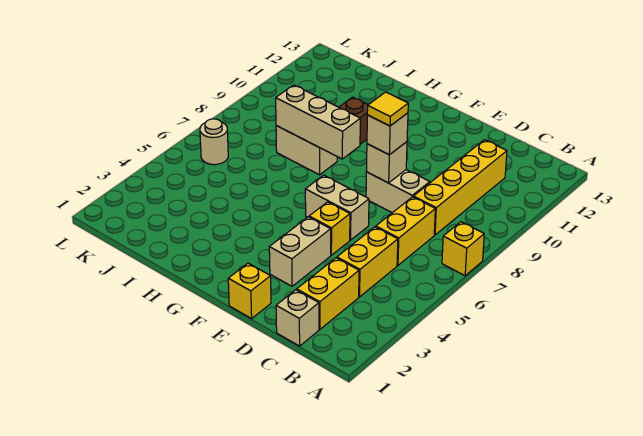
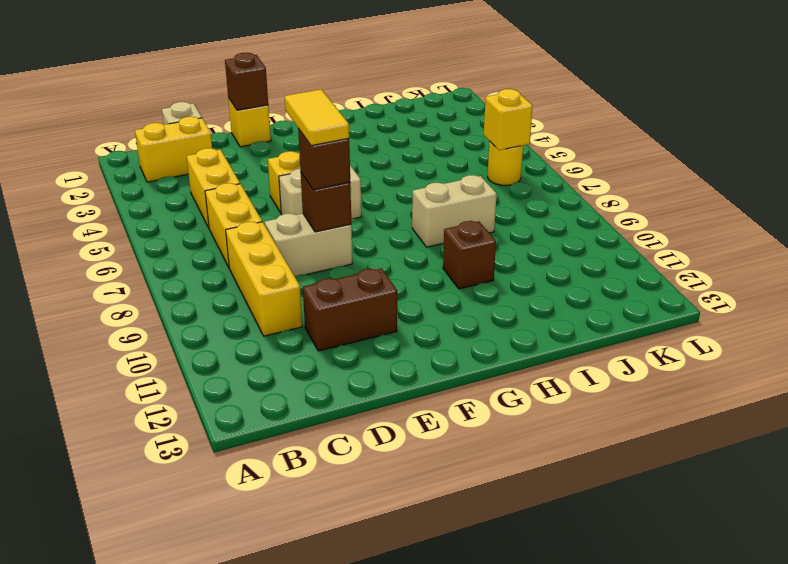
yellow brick A7 level 1 -> yellow brick K6 level 2
yellow brick C2:C3 level 1 -> yellow brick B2:C2 level 1
yellow brick C8:C11 level 1 -> yellow brick C8:C10 level 1
none -> brown brick D11:E11 level 1
none -> brown brick E1 level 2
tan brick E3:E4 level 1 -> none
tan brick E8 level 2 -> brown brick E8 level 2
tan brick E8 level 3 -> brown brick E8 level 3
yellow tile E8 level 4 -> yellow tile E7:E8 level 4
tan brick G8:I8 level 2 -> none
tan round brick K6 level 1 -> yellow round brick K6 level 1

